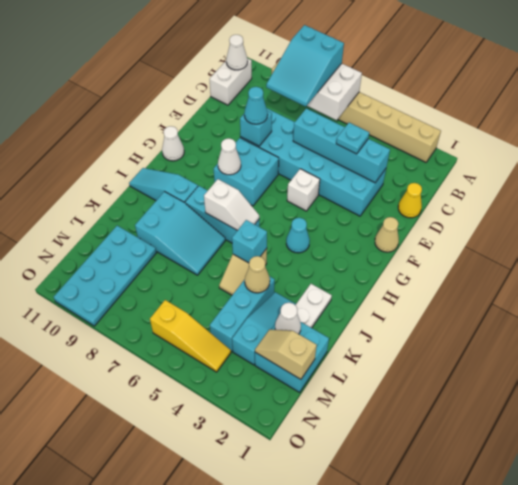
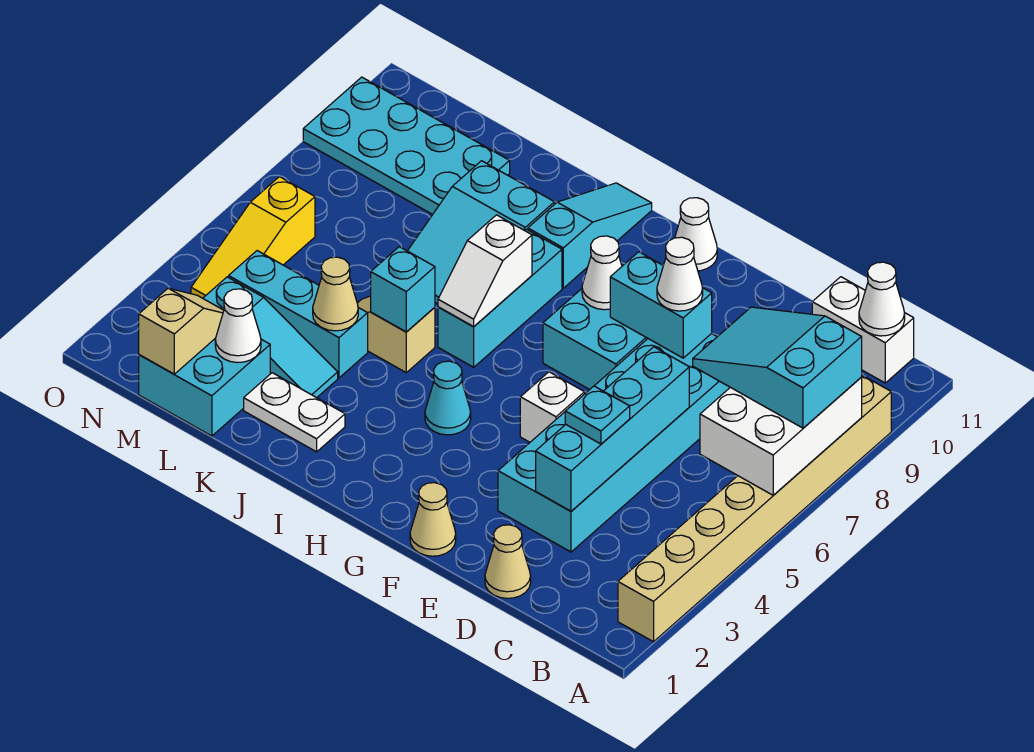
yellow cone D1 level 1 -> tan cone D1 level 1
cyan brick E8 level 2 -> cyan brick E8:F8 level 2
cyan cone E8 level 3 -> white cone E8 level 3

